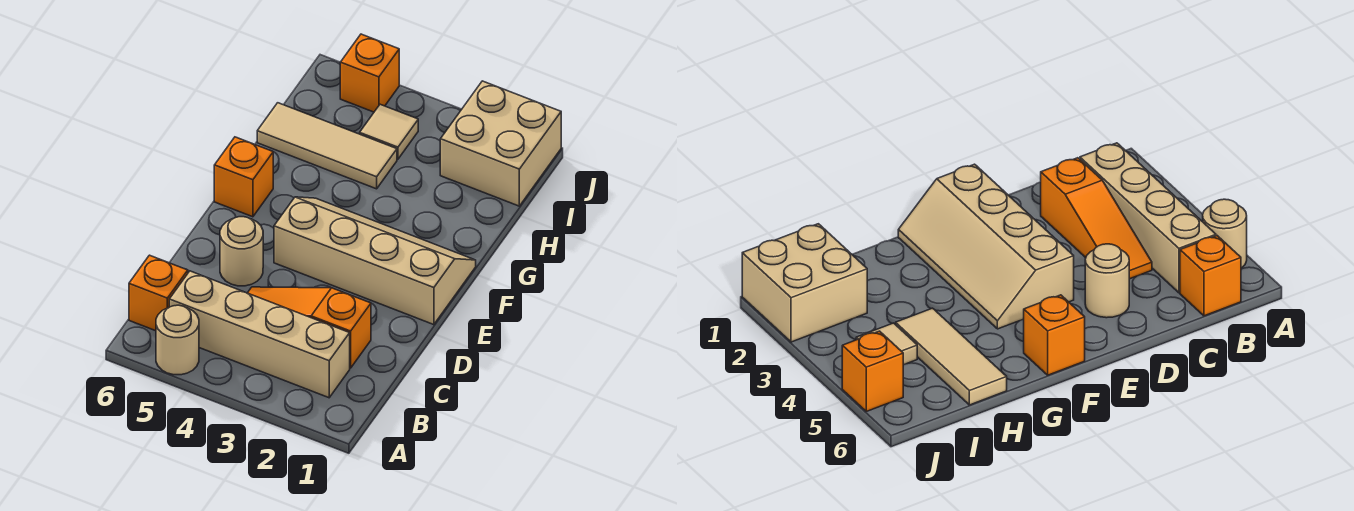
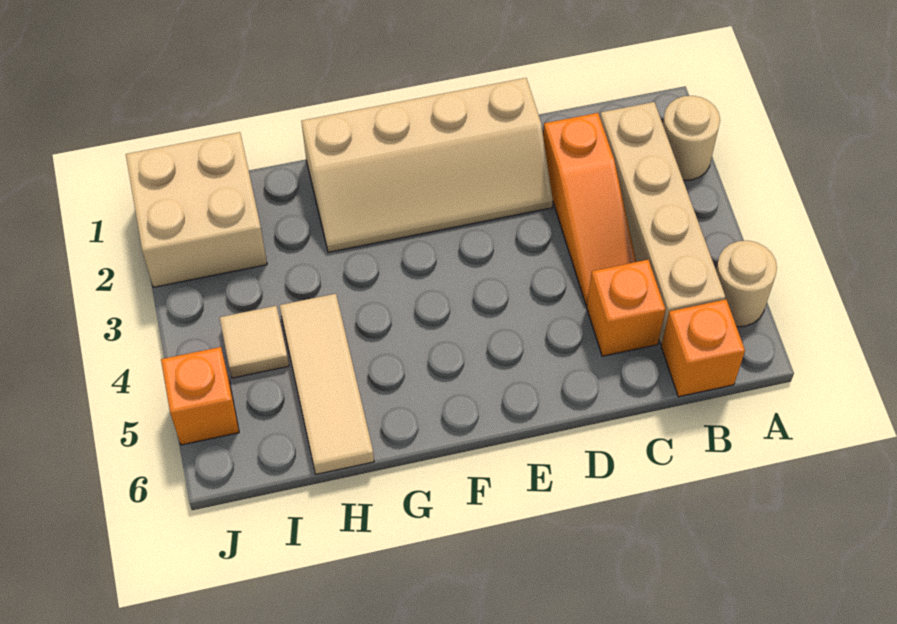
tan round brick D5 level 1 -> tan round brick A2 level 1
tan slope E1:F4 level 1 top E -> tan slope D1:G2 level 1 top 1
orange brick F6 level 1 -> orange brick C5 level 1

